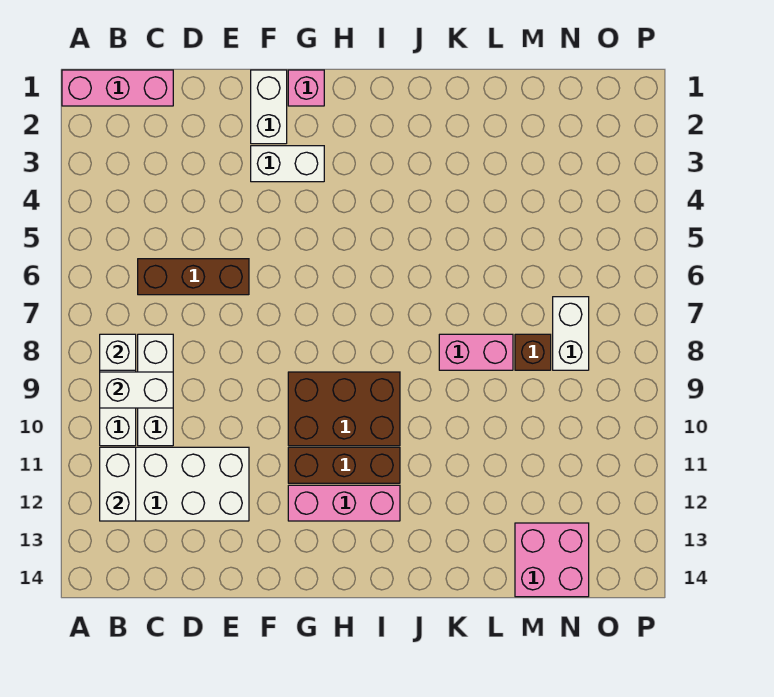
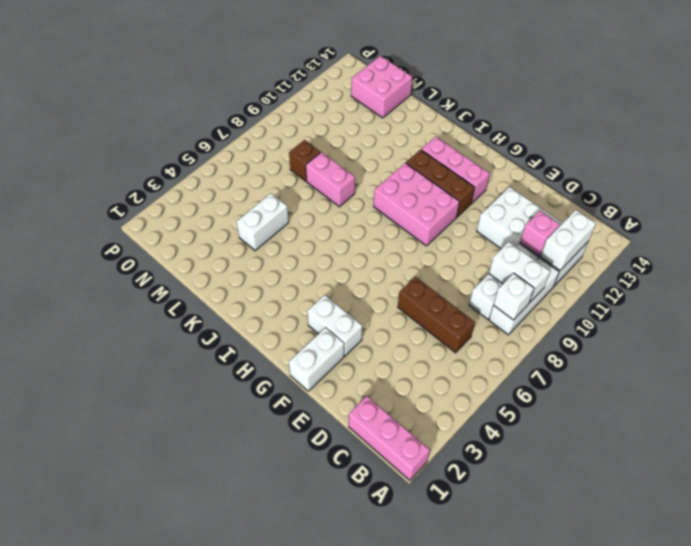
pink brick G1 level 1 -> pink brick C11 level 2
brown brick G9:I10 level 1 -> pink brick G9:I10 level 1
white brick N7:N8 level 1 -> white brick L4:L5 level 1

